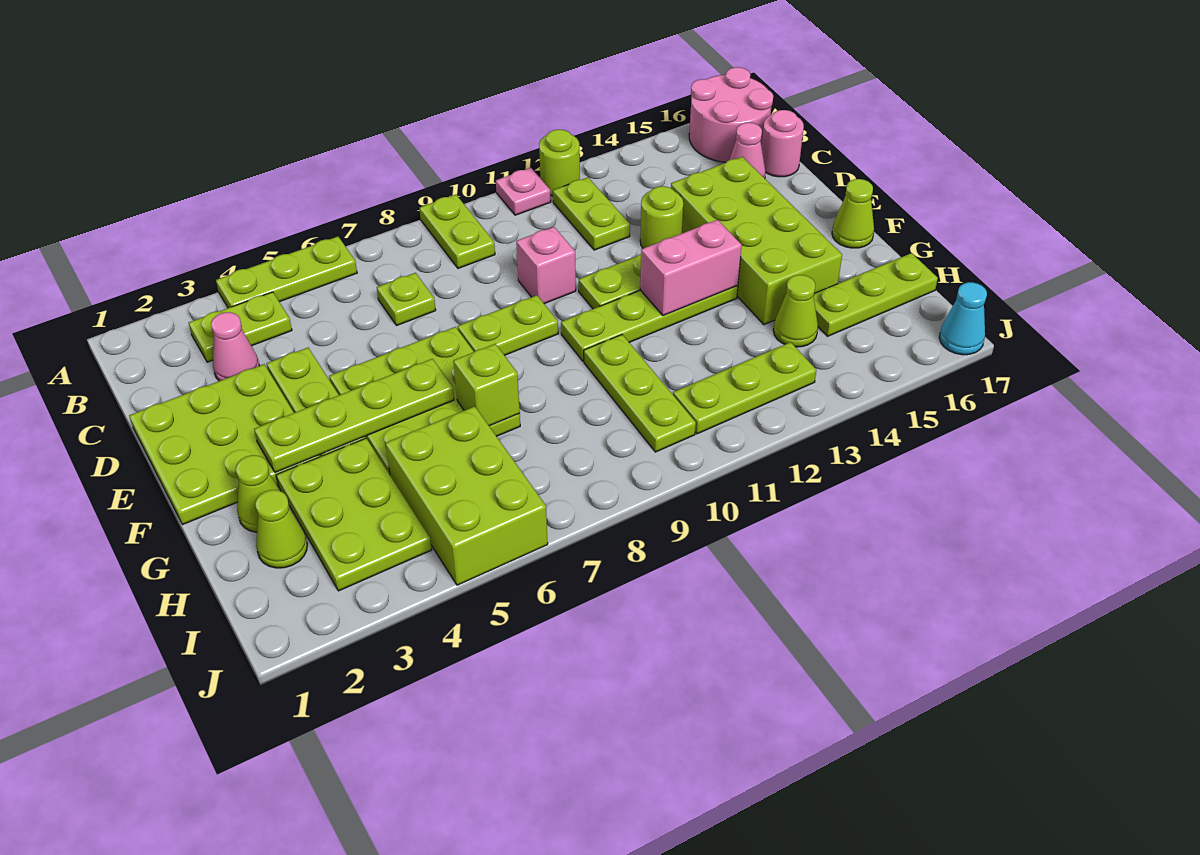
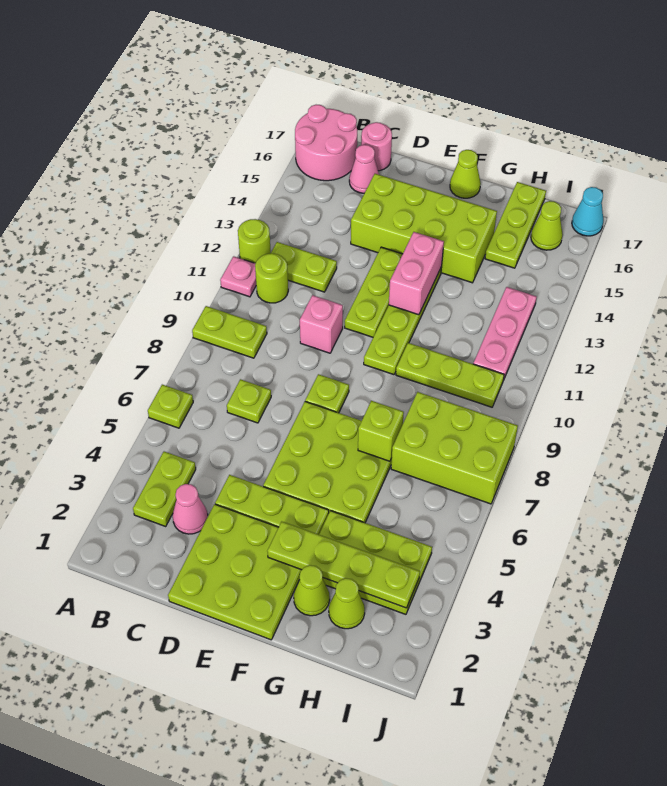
lime plate A4:A6 level 1 -> lime plate A6 level 1
lime round brick D13 level 1 -> lime round brick B11 level 1
lime plate E8:E9 level 1 -> lime plate E8 level 1
lime plate F3:F6 level 2 -> lime plate F3:I3 level 2
lime brick H5:J6 level 1 -> lime brick H7:J8 level 1
lime cone H14 level 1 -> lime cone I16 level 1
lime plate I11:I13 level 1 -> pink plate I11:I13 level 1

